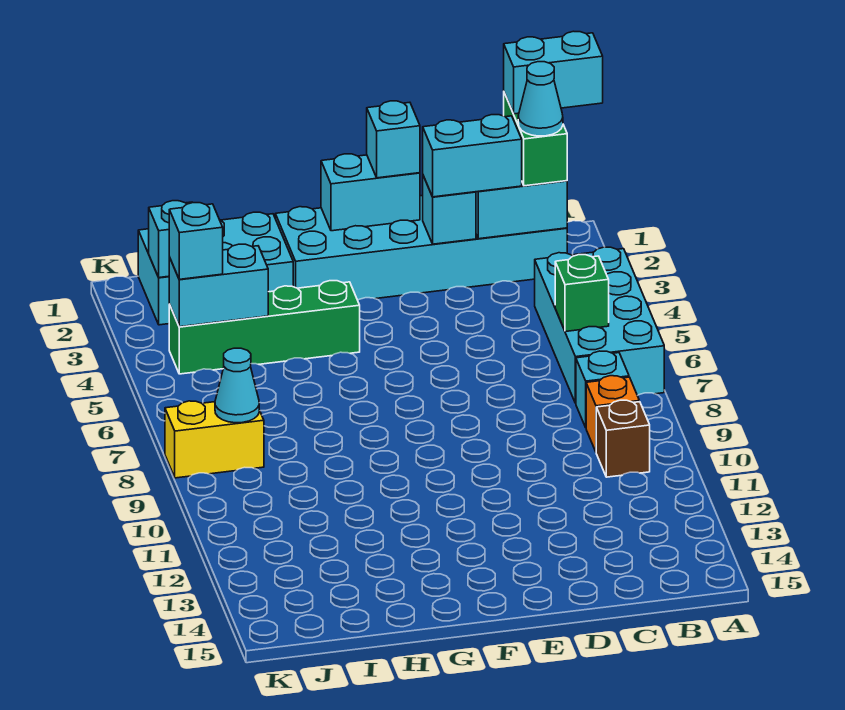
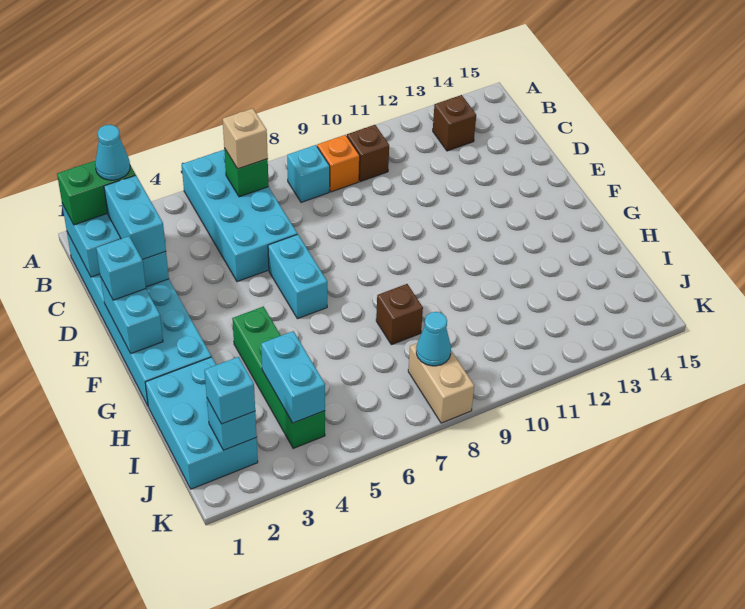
cyan brick A1:B1 level 4 -> cyan brick E6:F6 level 1
cyan brick A4:B7 level 1 -> cyan brick A5:D6 level 1
none -> tan brick B6 level 3
none -> brown brick B13 level 1
none -> brown brick H8 level 1
cyan brick J4 level 3 -> cyan brick J2 level 3
yellow brick J8:K8 level 1 -> tan brick J8:K8 level 1

